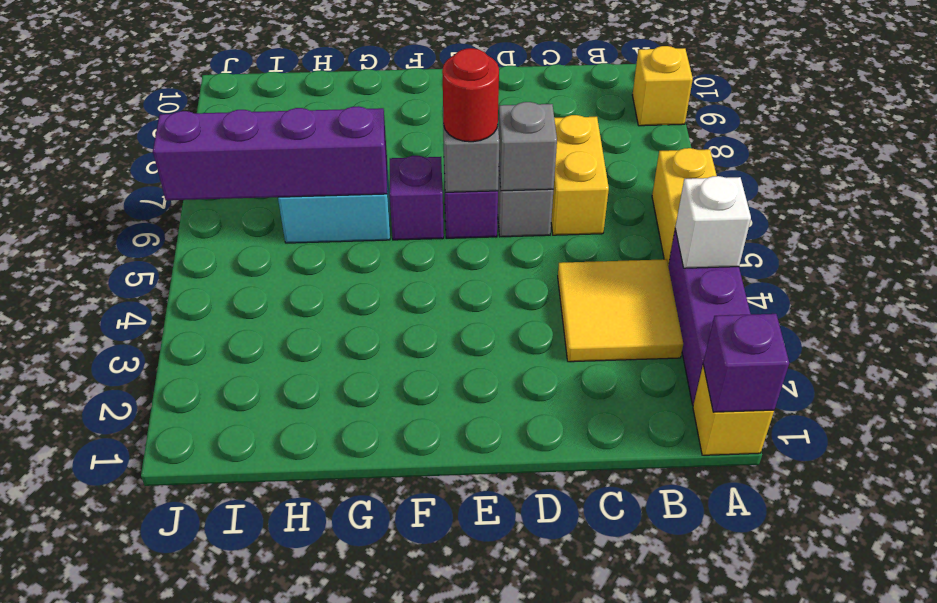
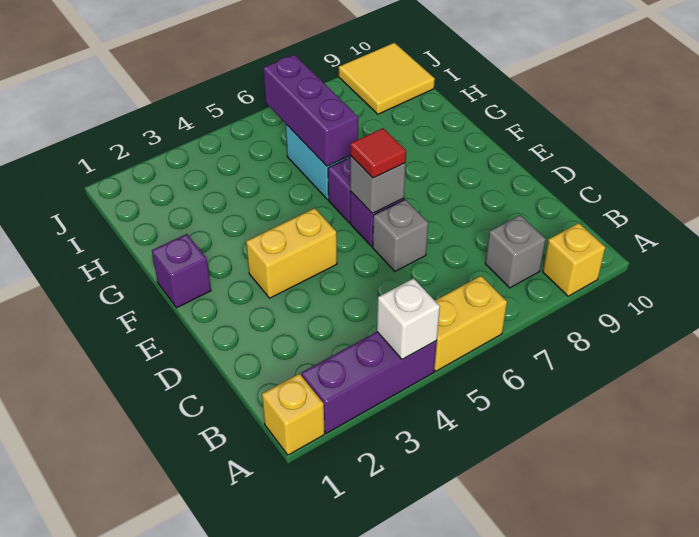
purple brick A1 level 2 -> purple brick F1 level 1
yellow tile B3:C4 level 1 -> yellow tile I9:J10 level 1
yellow brick C6:C7 level 1 -> yellow brick E3:E4 level 1
grey brick D6 level 2 -> grey brick B8 level 1
red round brick E6 level 3 -> red tile E6 level 3
purple brick G6:J6 level 2 -> purple brick G6:I6 level 2

